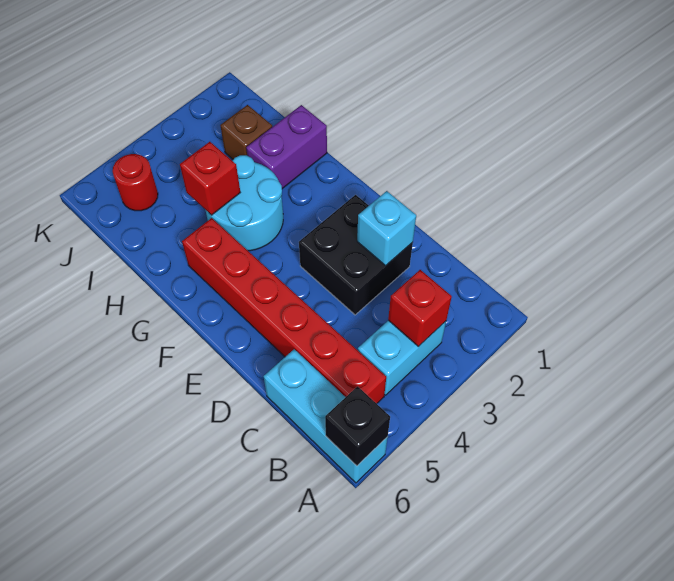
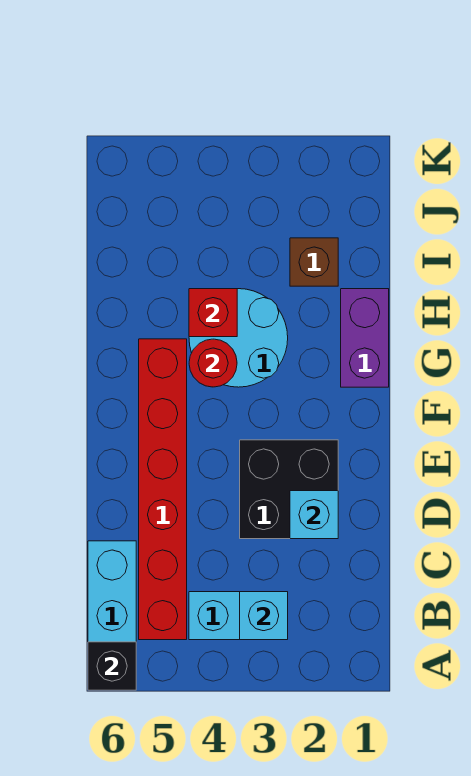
red brick B3 level 2 -> cyan brick B3 level 2
purple brick H1:H2 level 1 -> purple brick G1:H1 level 1
red round brick J5 level 1 -> red round brick G4 level 2

